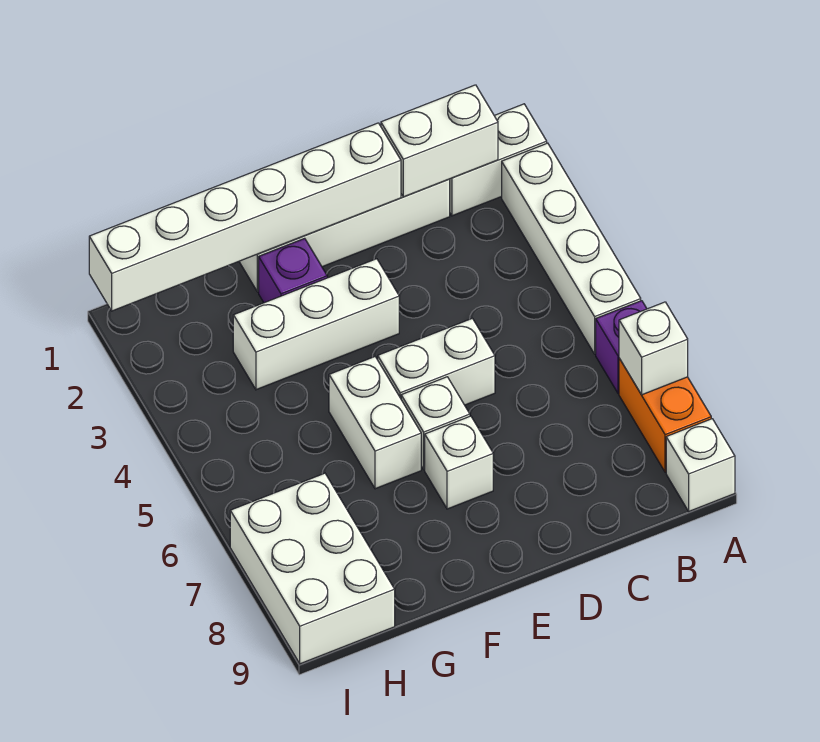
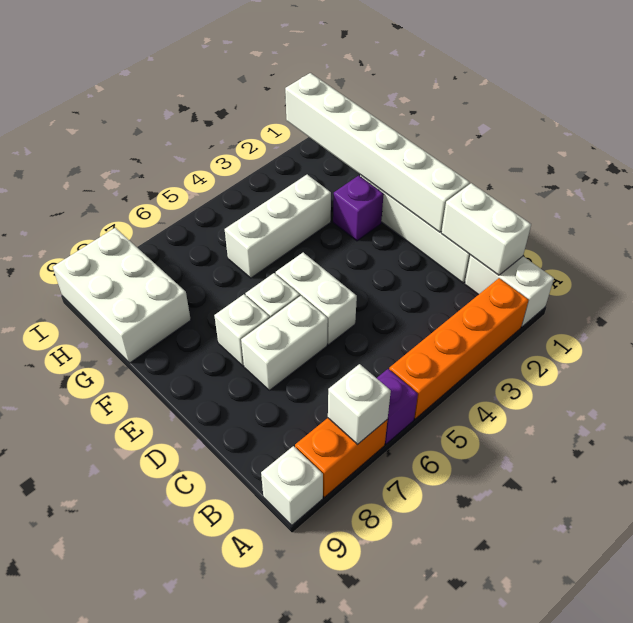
white brick A2:A5 level 1 -> orange brick A2:A5 level 1
white brick E3:G3 level 1 -> white brick G3:G5 level 1
white brick F5:F6 level 1 -> white brick D6:D7 level 1
white brick H7:I9 level 1 -> white brick G8:I9 level 1

